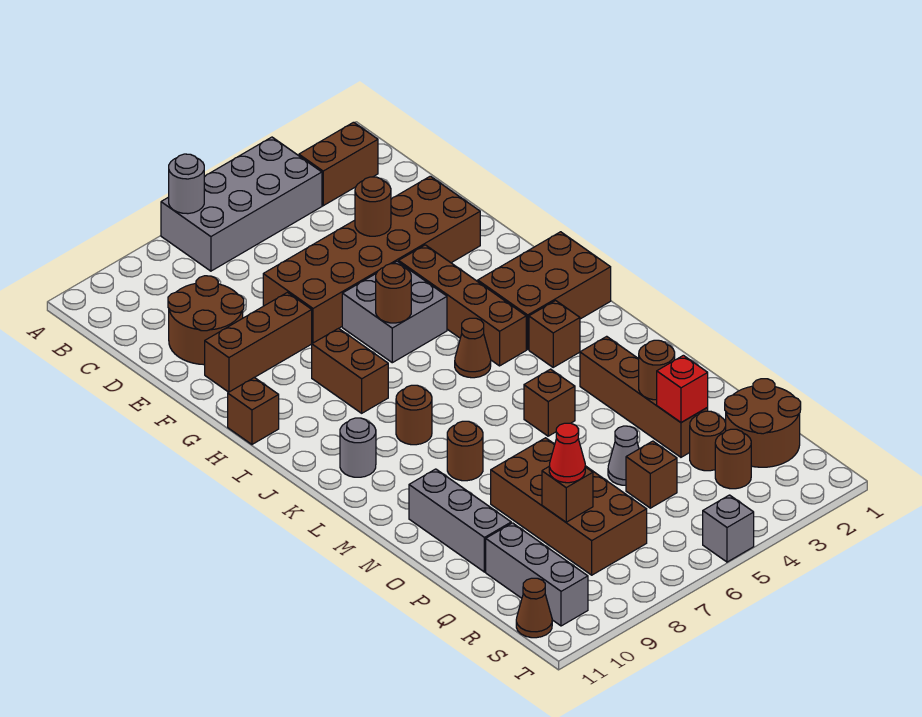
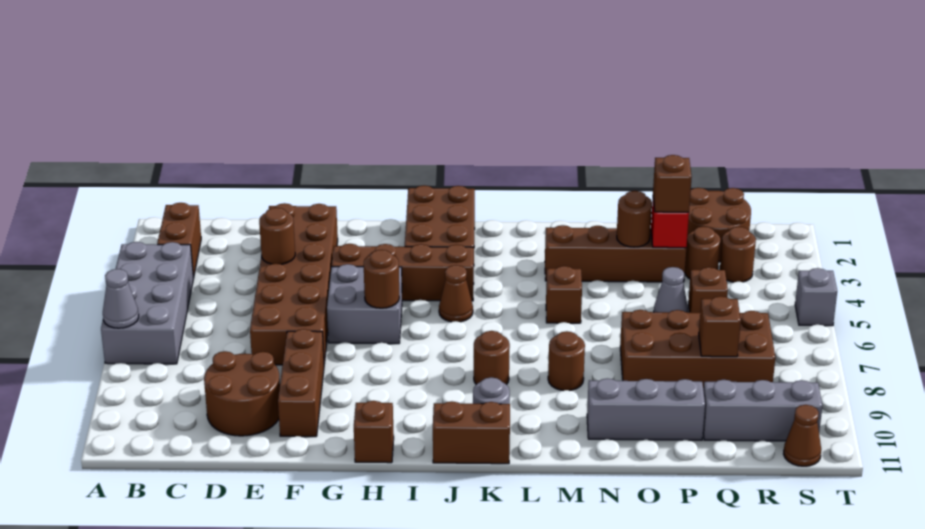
grey round brick A7 level 2 -> grey cone A7 level 2
brown brick H8:I8 level 1 -> brown brick J11:K11 level 1
brown brick K3 level 1 -> brown brick P3 level 3
red cone Q8 level 3 -> none

